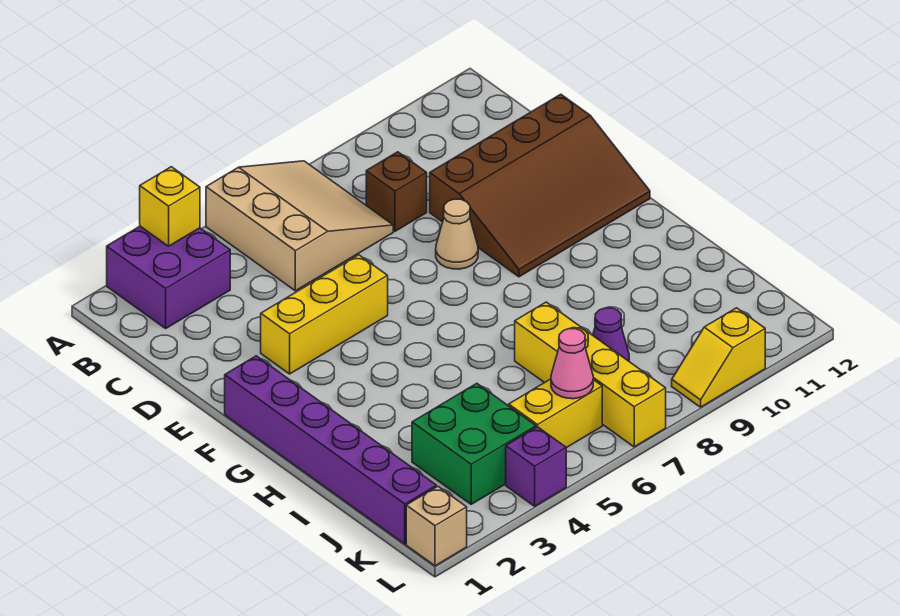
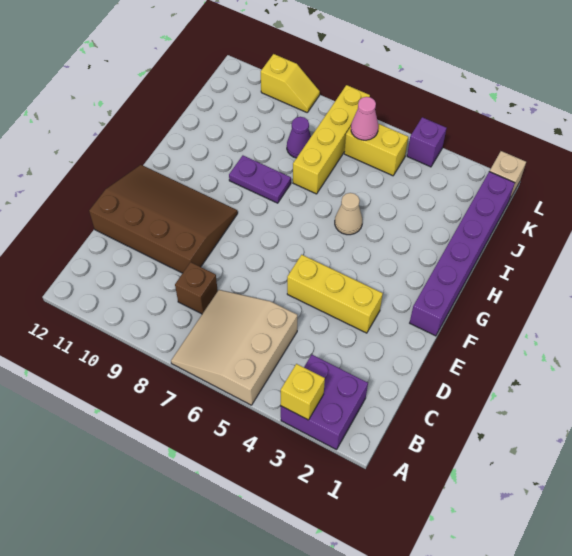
tan cone E8 level 1 -> tan cone H5 level 1
none -> purple plate H8:H9 level 1
green brick J3:K4 level 1 -> none

